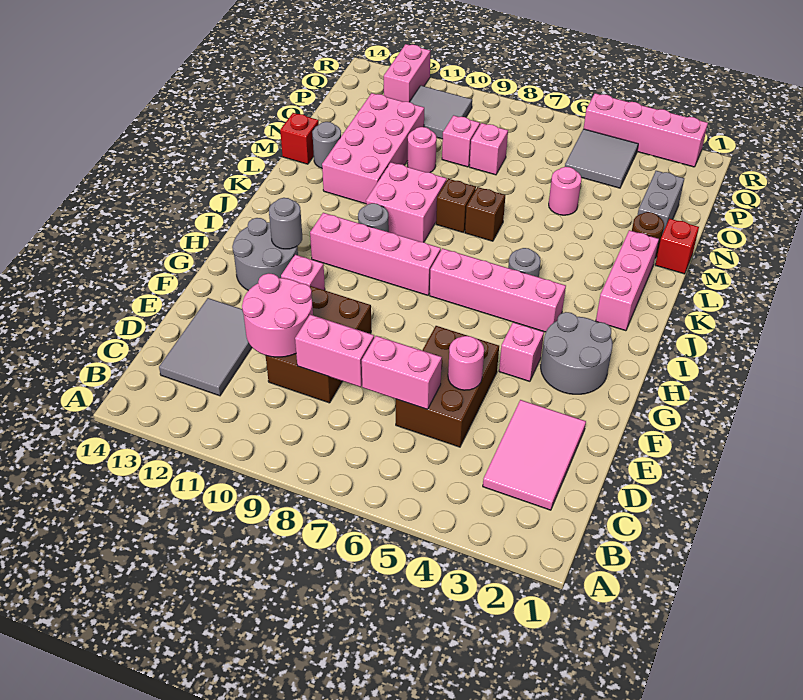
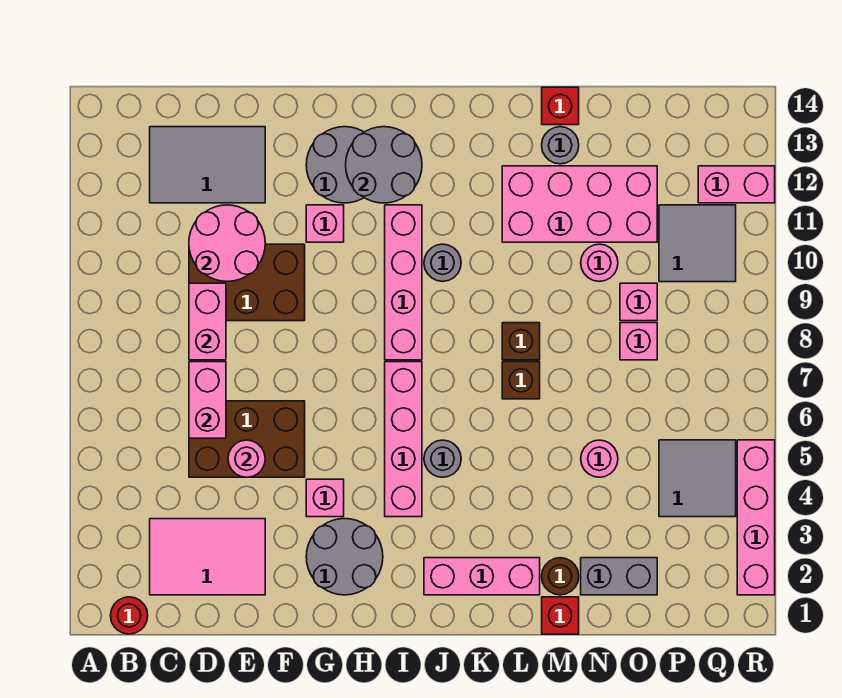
none -> red round brick B1 level 1
grey round brick H12 level 2 -> grey round brick H12:I13 level 2
pink brick K9:L10 level 1 -> none

